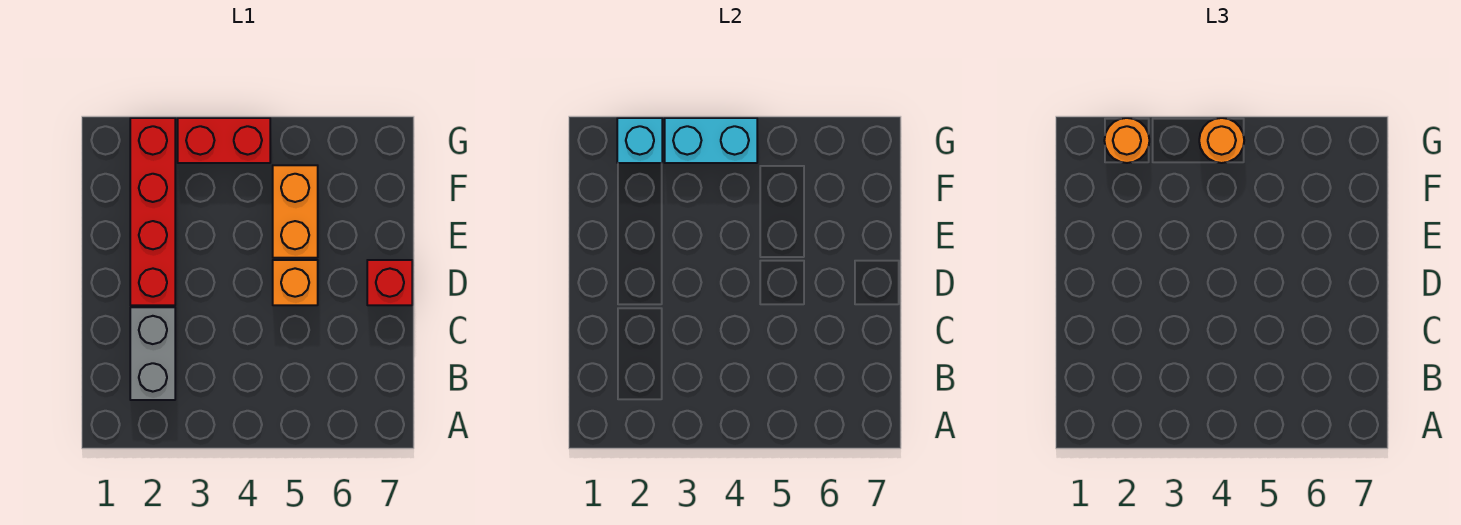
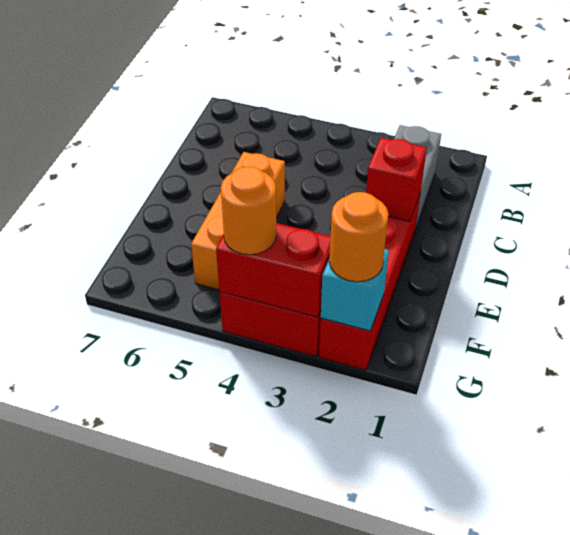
red brick D7 level 1 -> red brick D2 level 2
cyan brick G3:G4 level 2 -> red brick G3:G4 level 2

